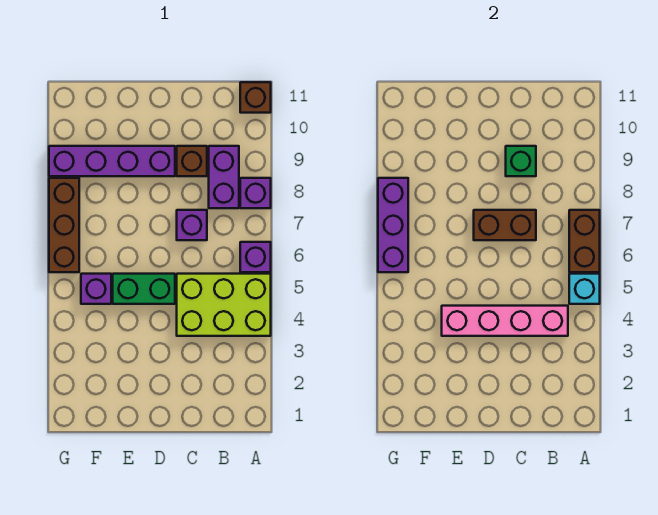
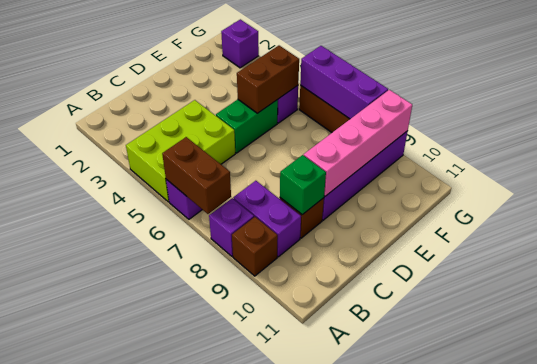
cyan brick A5 level 2 -> none
brown brick A11 level 1 -> brown brick A9 level 1
pink brick B4:E4 level 2 -> pink brick D9:G9 level 2
purple brick C7 level 1 -> purple brick G2 level 1
brown brick C7:D7 level 2 -> brown brick E5:F5 level 2

